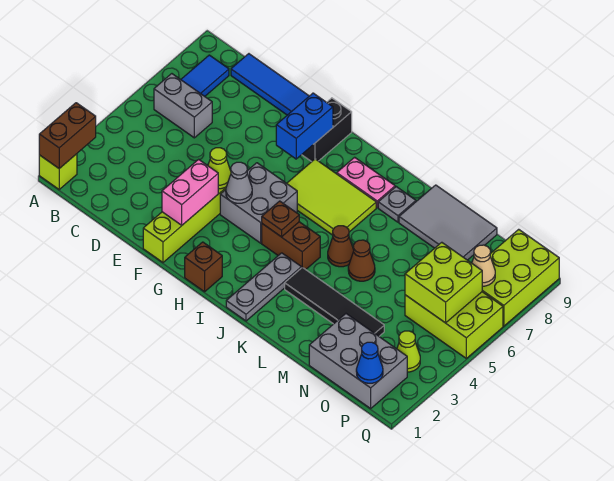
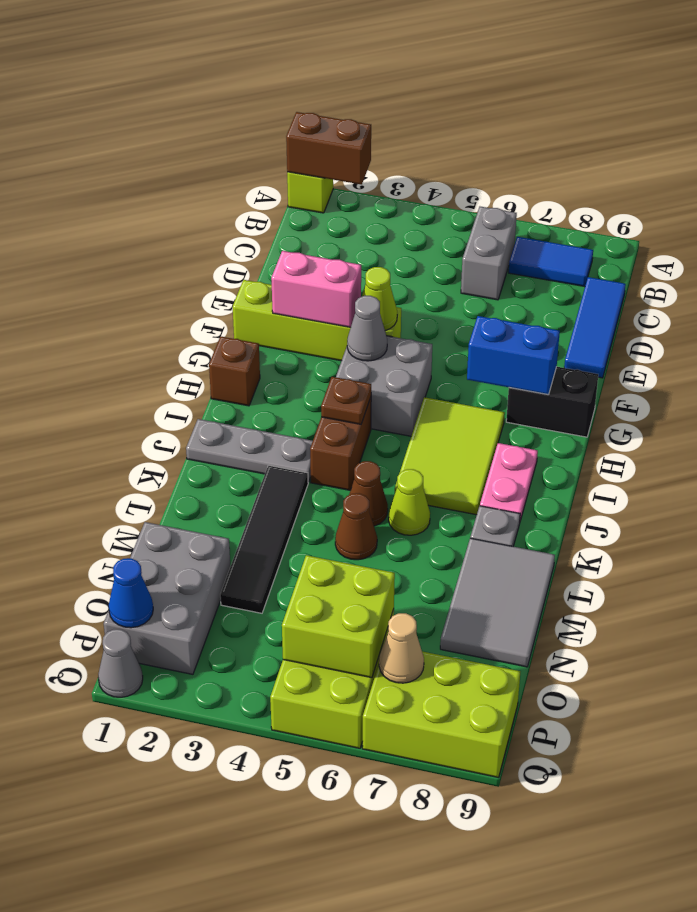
lime cone P3 level 1 -> lime cone K6 level 1
none -> grey cone Q1 level 1

